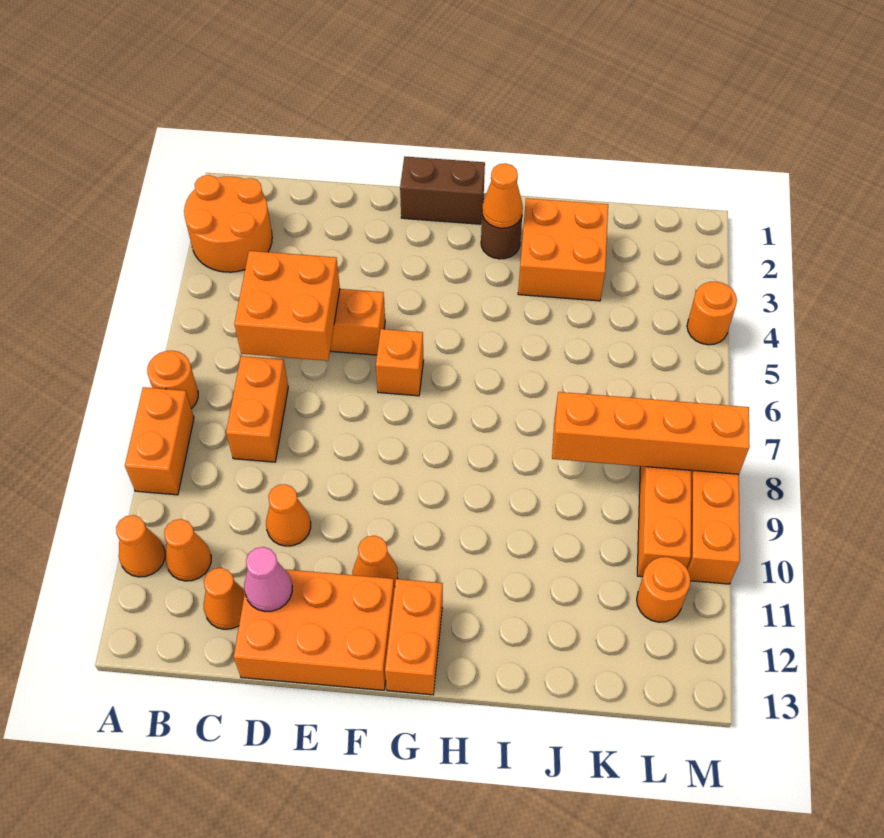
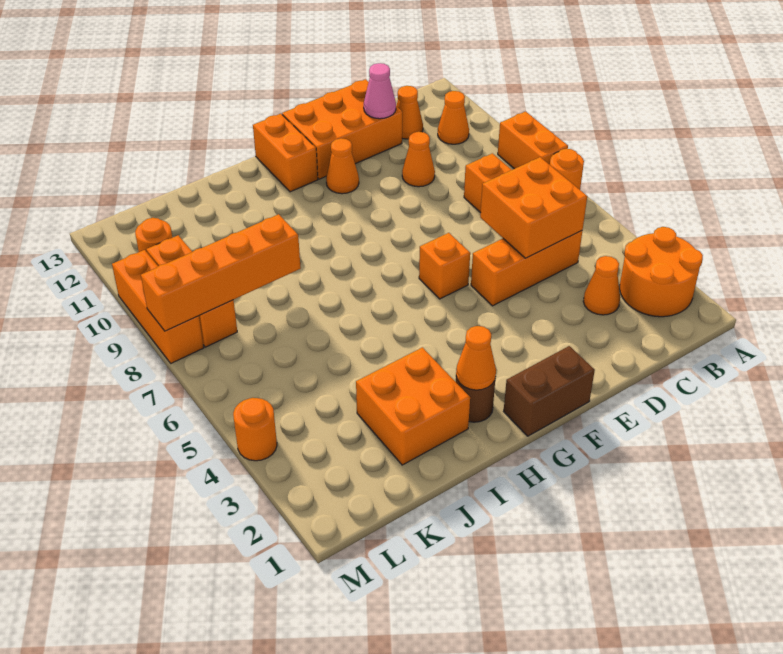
orange cone A11 level 1 -> orange cone C3 level 1

